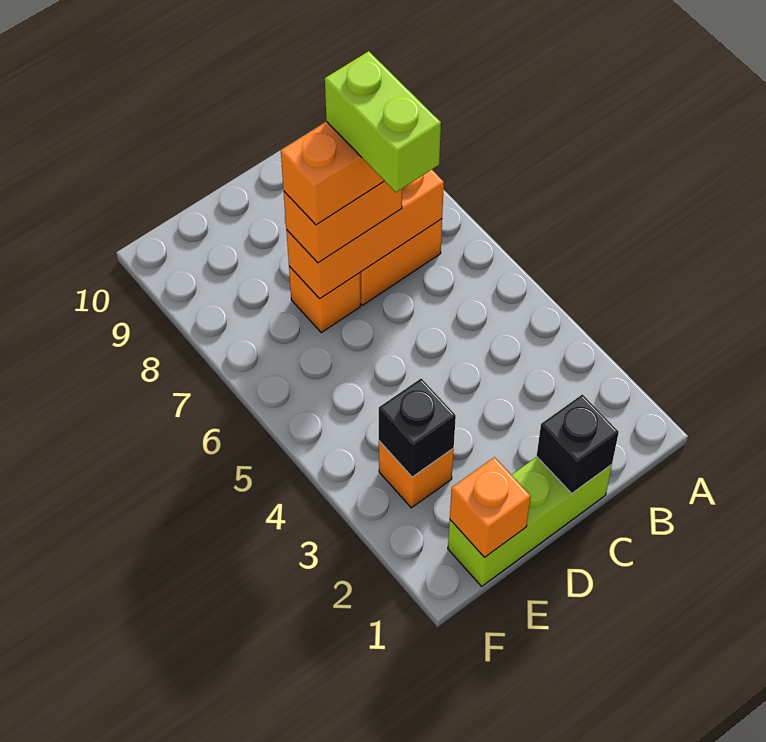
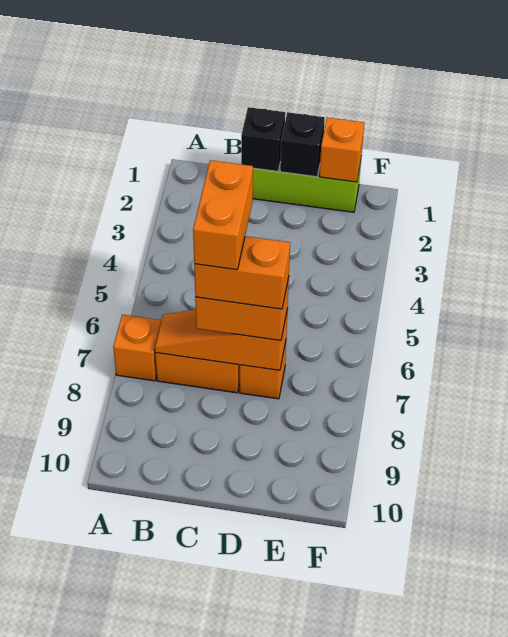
orange brick B7:D7 level 2 -> orange slope B7:D7 level 2 top D
lime brick C6:C7 level 5 -> orange brick C6:C7 level 5
orange brick E3 level 1 -> orange brick A7 level 1
black brick E3 level 2 -> black brick D1 level 2

